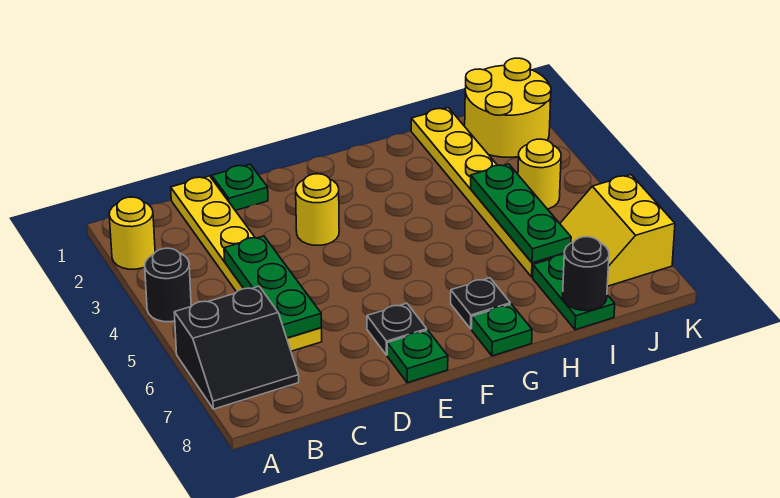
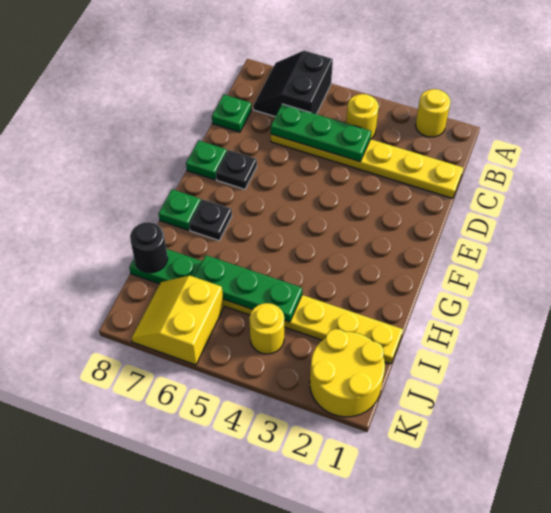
black round brick A4 level 1 -> none
green plate D1 level 1 -> green plate C8 level 1
yellow round brick E3 level 1 -> yellow round brick B4 level 1
yellow slope J6:K7 level 1 top K -> yellow slope J6:K7 level 1 top 6

